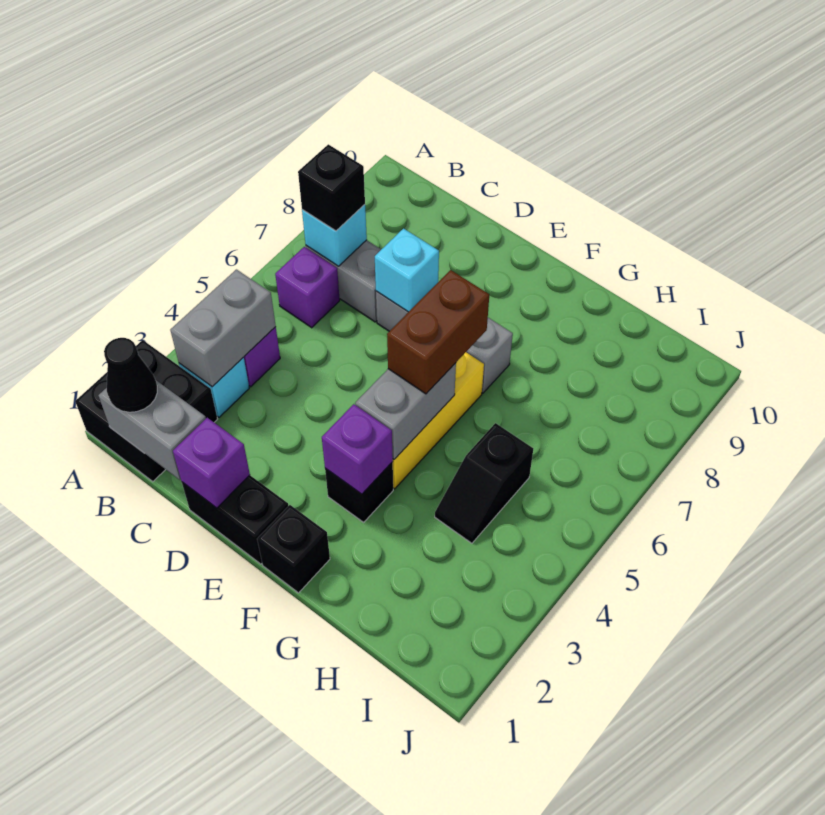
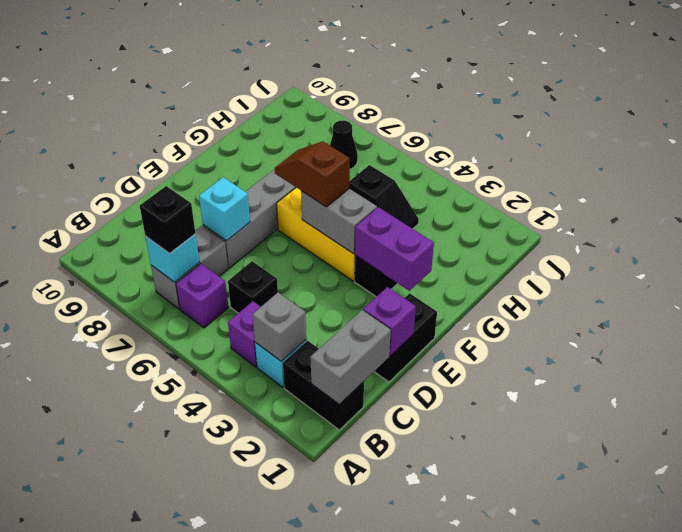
black brick A1:B2 level 1 -> black brick B1:B2 level 1
black cone B1 level 3 -> black cone I7 level 1
grey brick B3:B4 level 2 -> grey brick B3 level 2
black brick F1 level 1 -> black brick C5 level 1
purple brick F3 level 2 -> purple brick F2:F3 level 2
brown brick F5:F6 level 3 -> brown slope F5:F6 level 3 top 5

